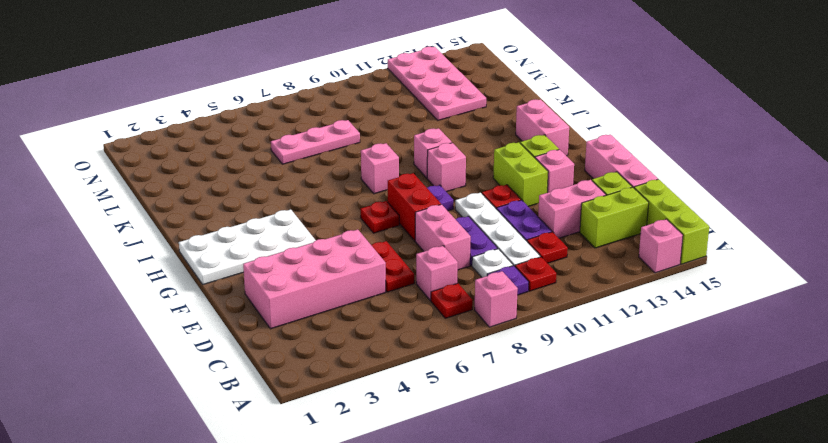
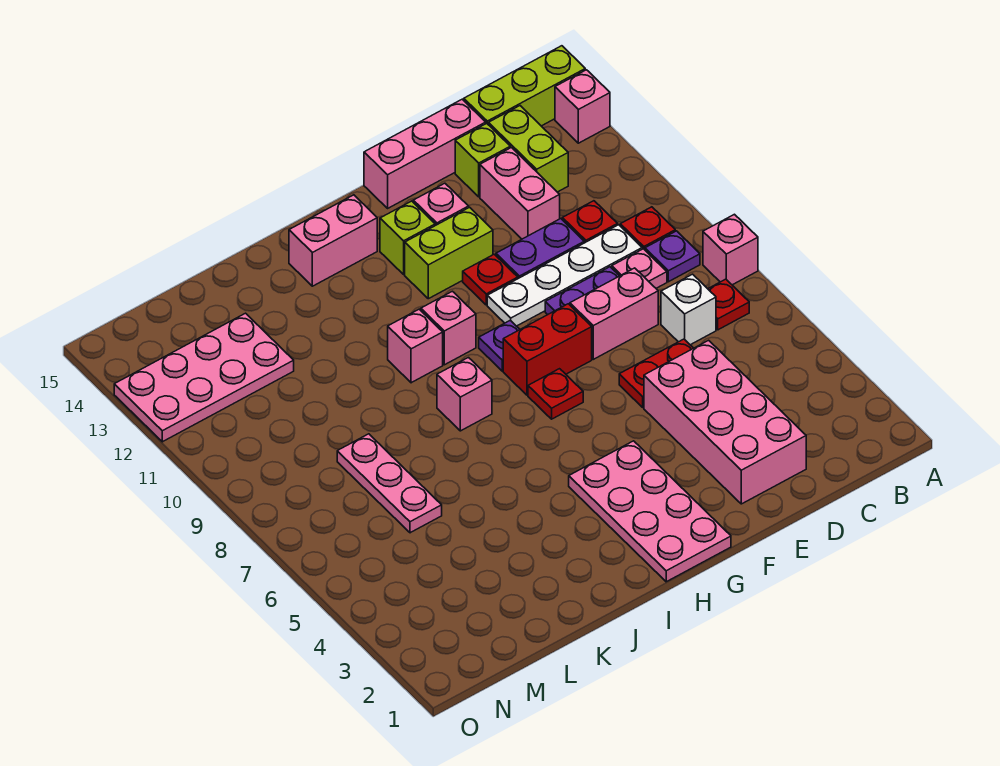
pink brick C7 level 1 -> white brick C7 level 1
white plate C9 level 1 -> pink plate C9 level 1
white plate G1:H4 level 1 -> pink plate G1:H4 level 1

